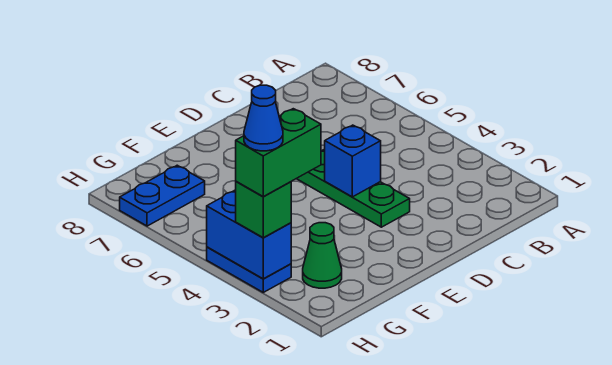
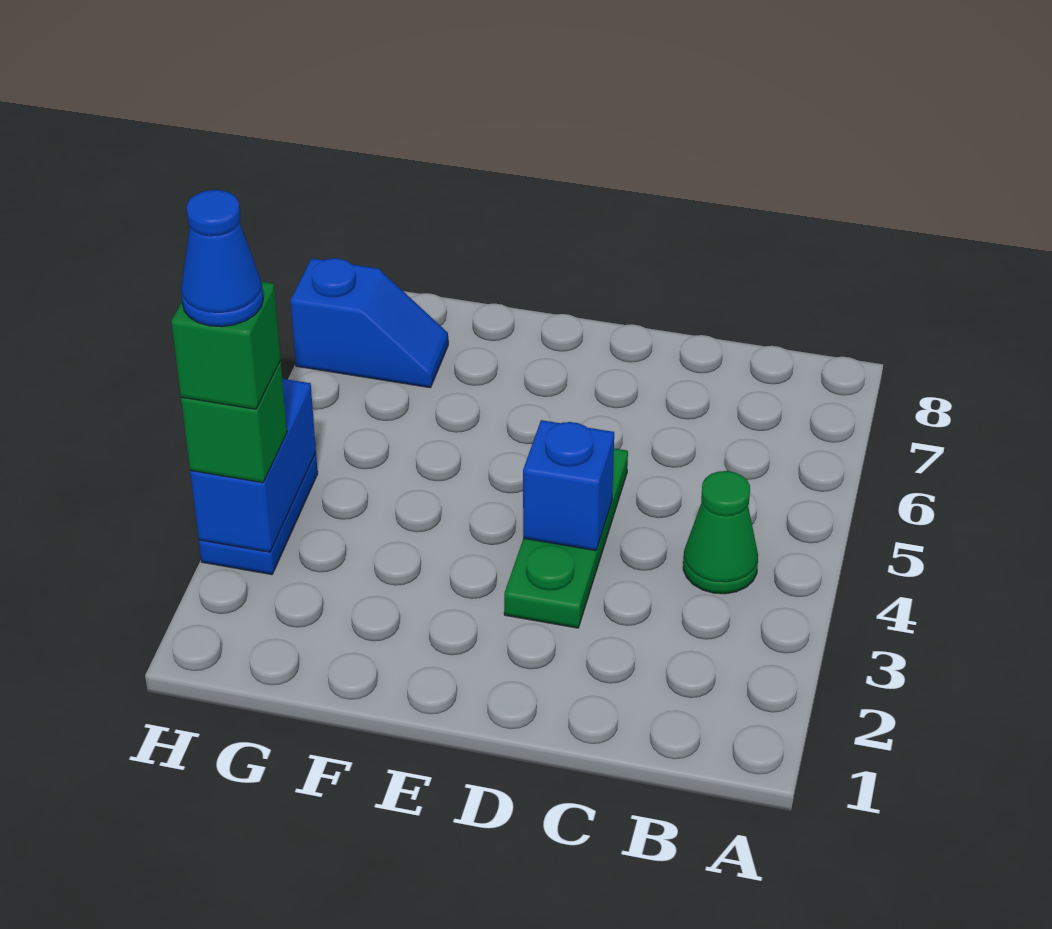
green cone G2 level 1 -> green cone B4 level 1
green brick G3:H3 level 4 -> green brick H3 level 4
blue plate G7:H7 level 1 -> blue slope G7:H7 level 1 top H

